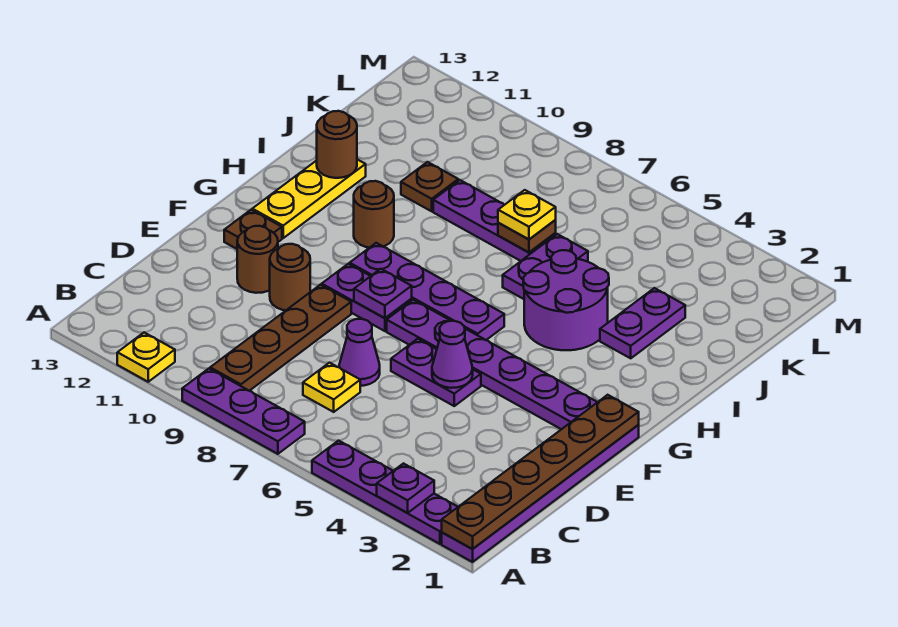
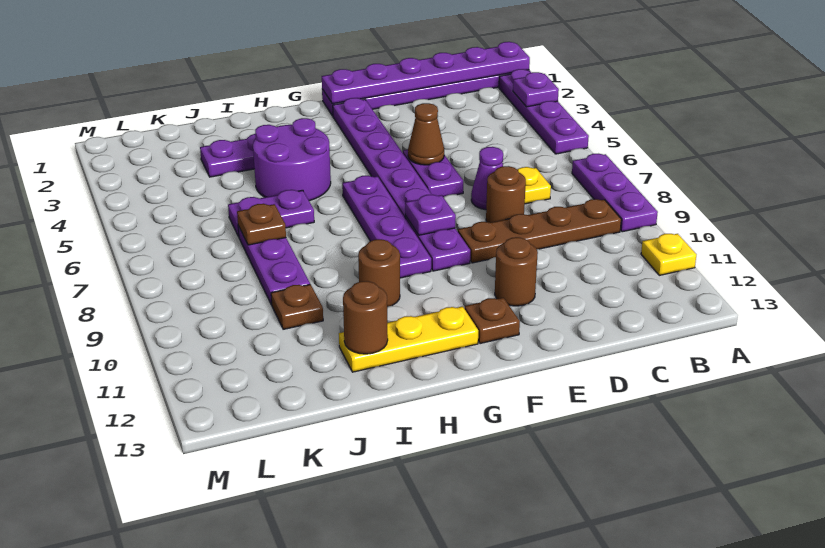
brown plate A1:F1 level 2 -> purple plate A1:F1 level 2
purple cone E5 level 2 -> brown cone E5 level 2
brown round brick E10 level 1 -> brown round brick D8 level 1
yellow plate J7 level 3 -> none

